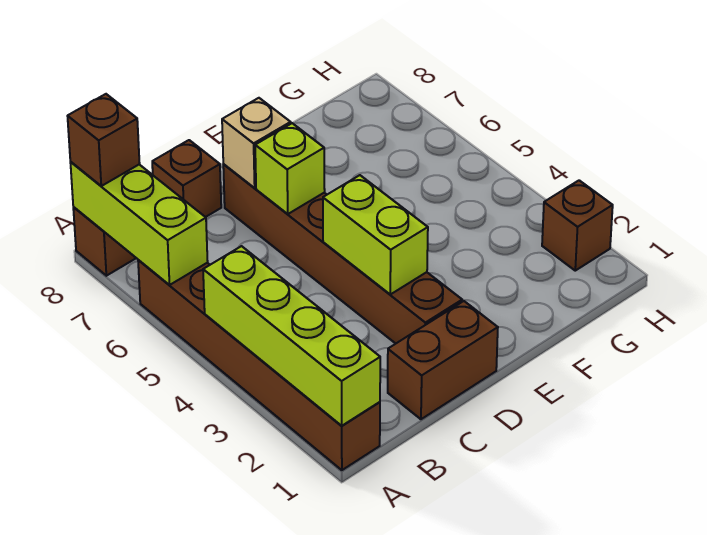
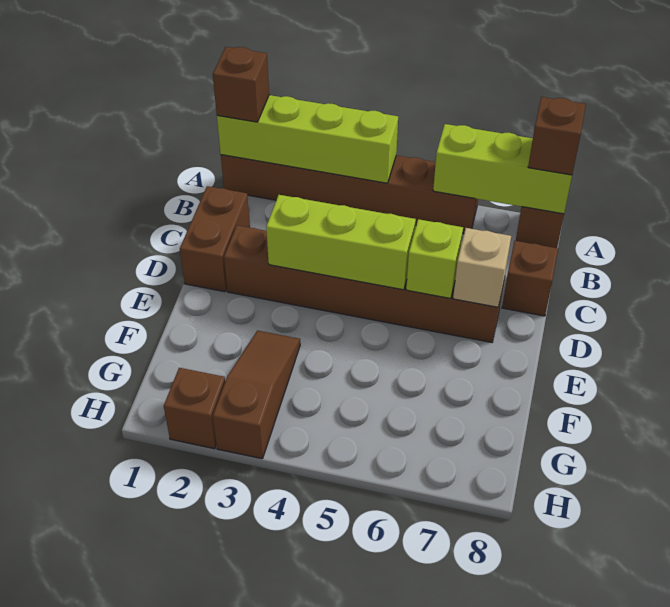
none -> brown brick A1 level 3
lime brick D3:D4 level 2 -> lime brick D3:D5 level 2
none -> brown slope F3:H3 level 1 top H

